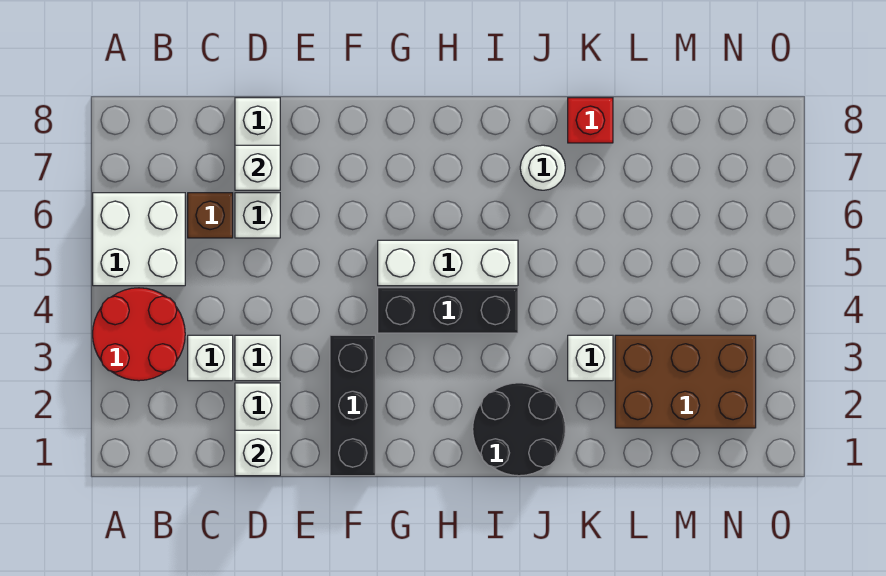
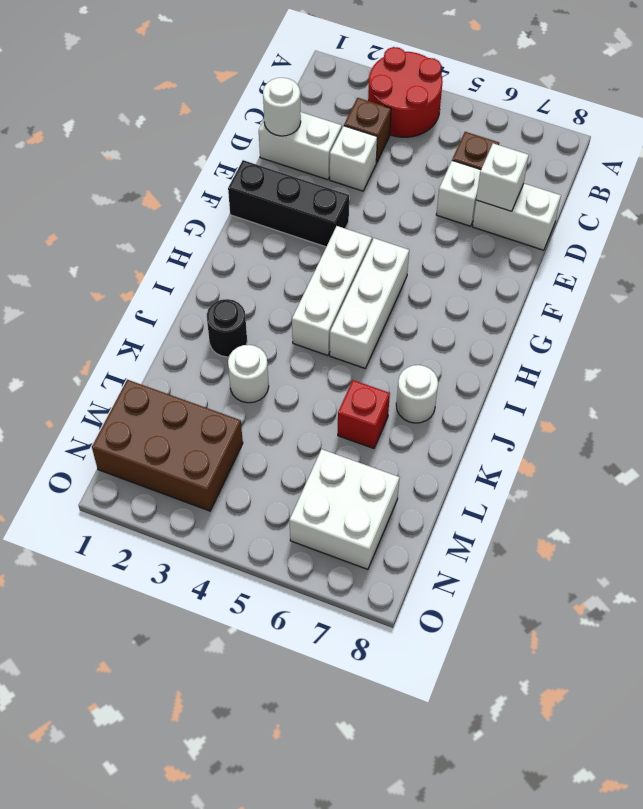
white brick A5:B6 level 1 -> white brick M6:N7 level 1
white brick C3 level 1 -> brown brick C3 level 1
white brick D1 level 2 -> white round brick D1 level 2
black brick G4:I4 level 1 -> white brick G4:I4 level 1
black round brick I1:J2 level 1 -> black round brick J2 level 1
white brick K3 level 1 -> white round brick K3 level 1
red brick K8 level 1 -> red brick K6 level 1
brown brick L2:N3 level 1 -> brown brick M1:N3 level 1

